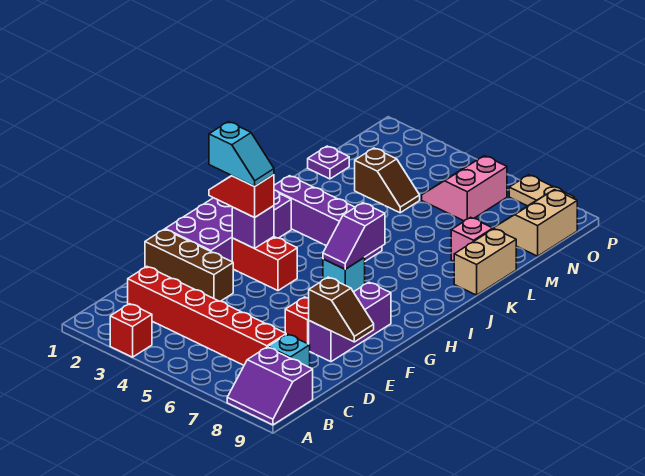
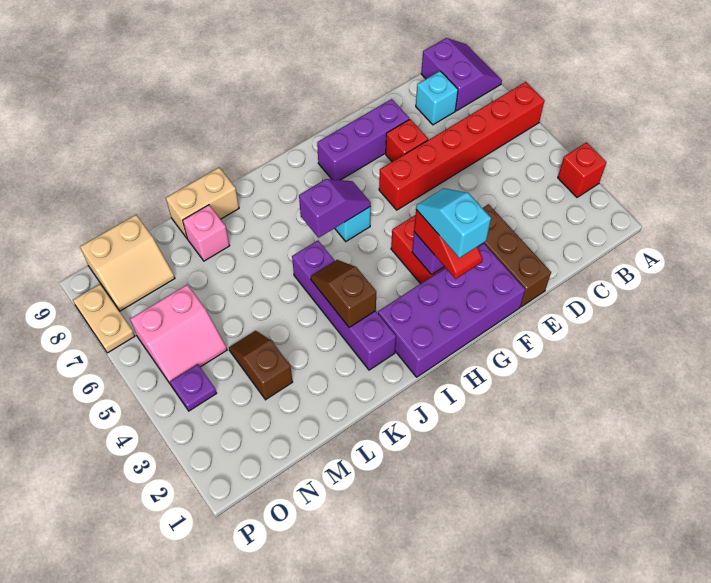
red brick C2:C7 level 1 -> red brick A6:F6 level 1
brown slope E8:E9 level 2 top 8 -> brown slope J3:J4 level 2 top 3
purple plate M1 level 1 -> purple plate O4 level 1

